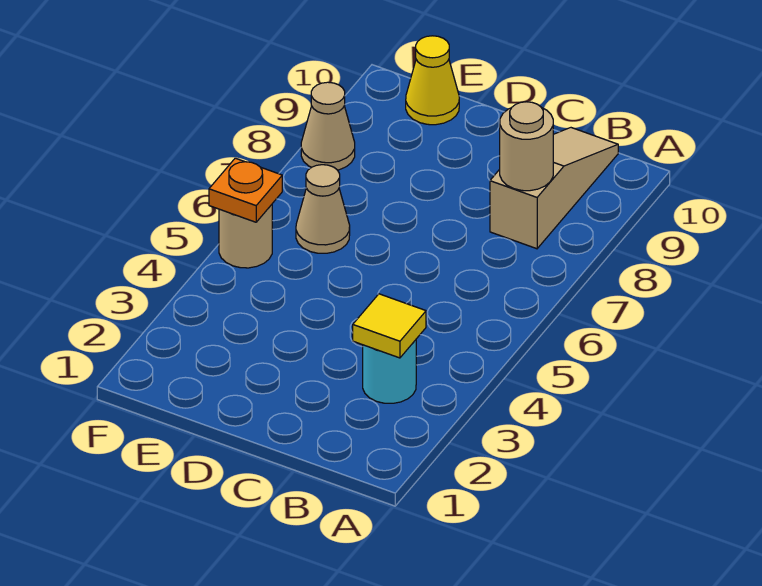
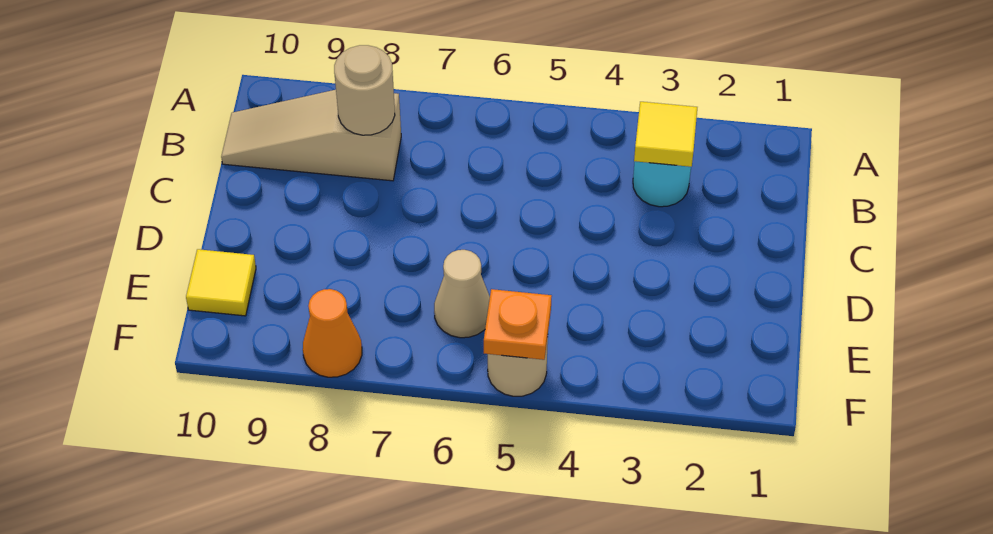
yellow cone E10 level 1 -> yellow tile E10 level 1
tan cone F8 level 1 -> orange cone F8 level 1

